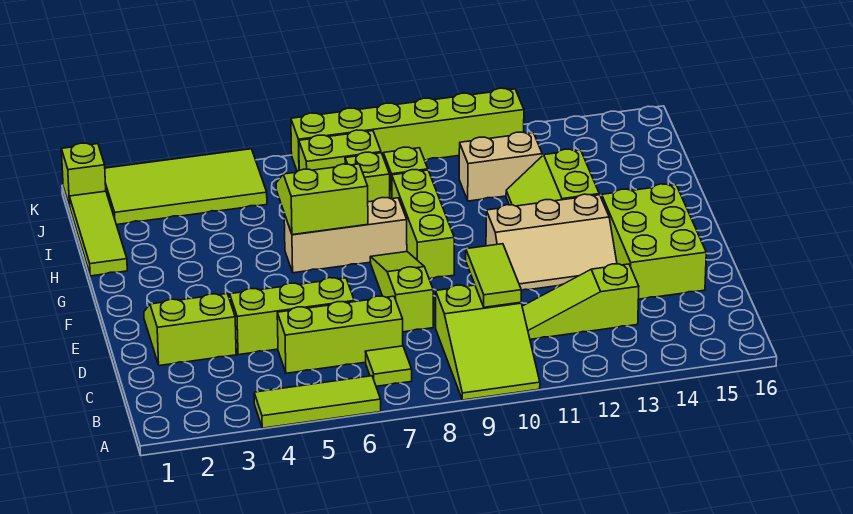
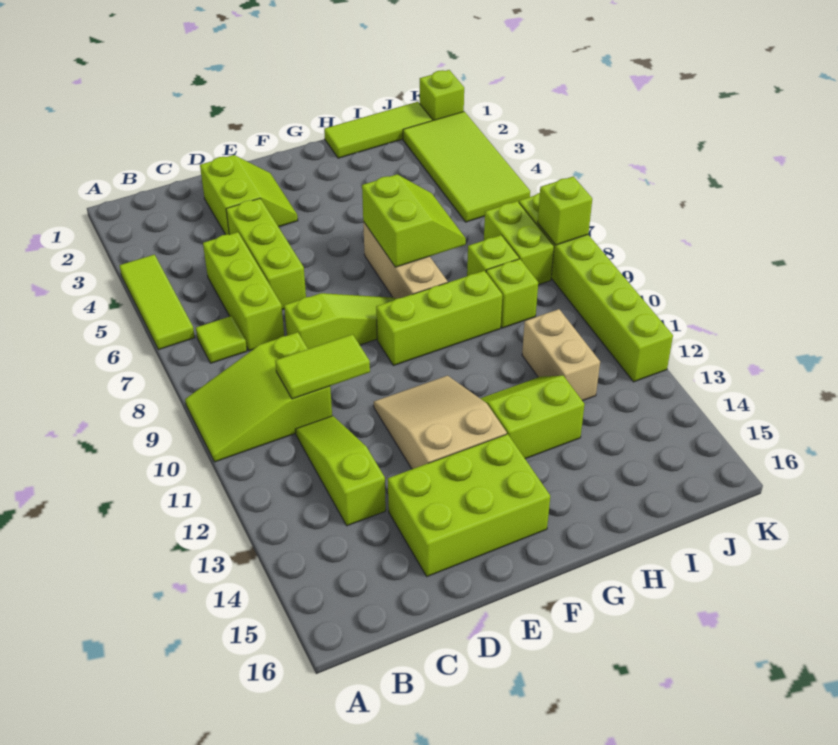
tan slope E11:F13 level 1 top F -> tan slope E11:F13 level 1 top 13
none -> lime brick K8 level 2

